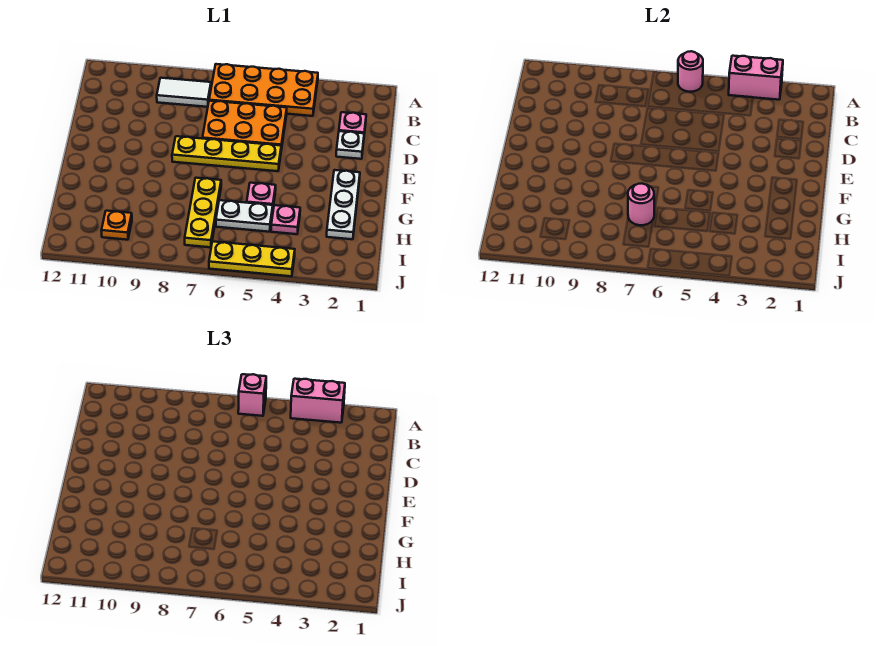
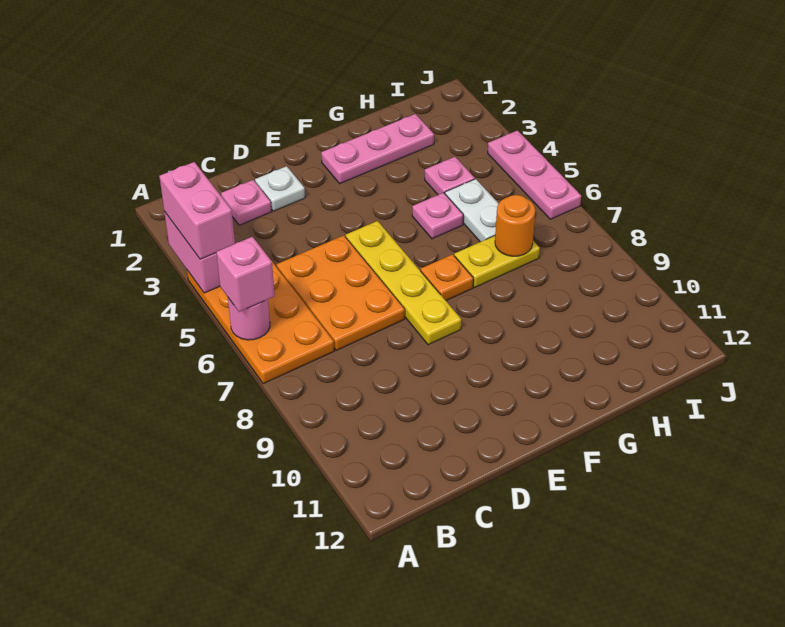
white tile B8:B9 level 1 -> none
white plate F2:H2 level 1 -> pink plate F2:H2 level 1
yellow plate G7:I7 level 1 -> yellow plate G7:H7 level 1
pink round brick H7 level 2 -> orange round brick H7 level 2
orange plate I10 level 1 -> orange plate F7 level 1
yellow plate J4:J6 level 1 -> pink plate J4:J6 level 1

